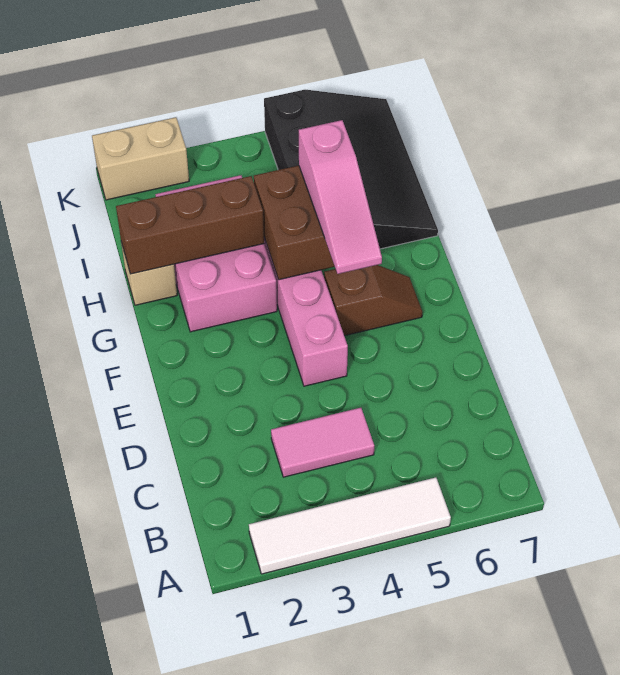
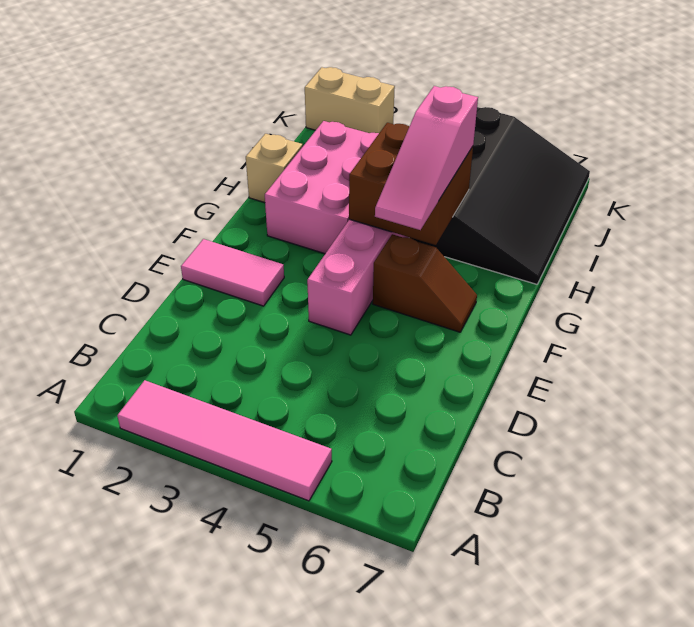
white tile A2:A5 level 1 -> pink tile A2:A5 level 1
pink tile C3:C4 level 1 -> pink tile E1:E2 level 1
brown brick H1:H3 level 2 -> none

